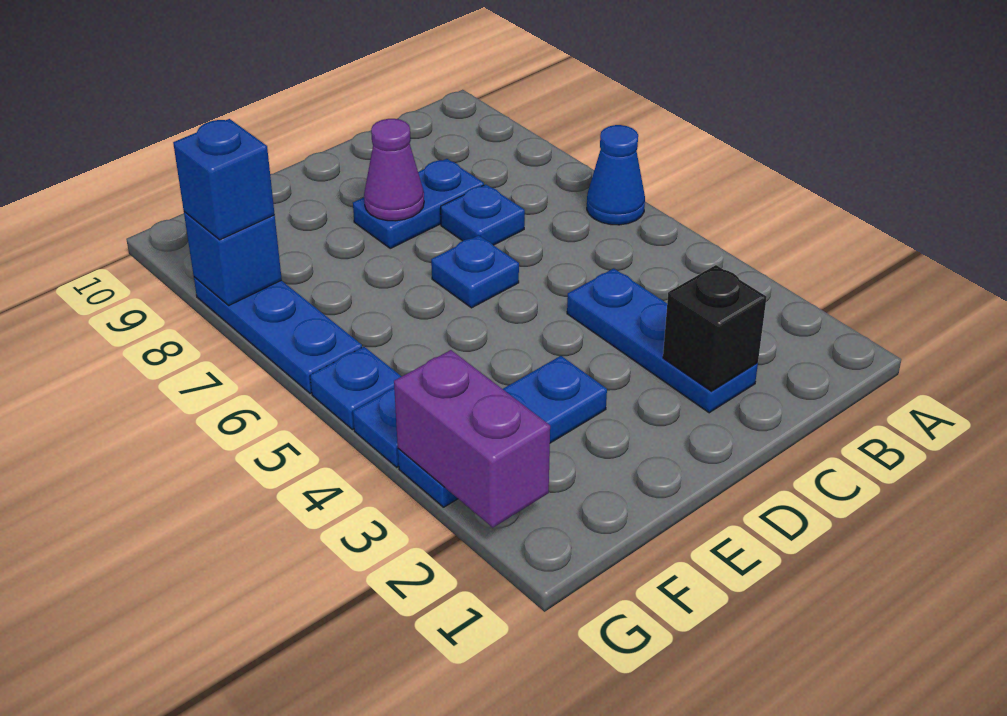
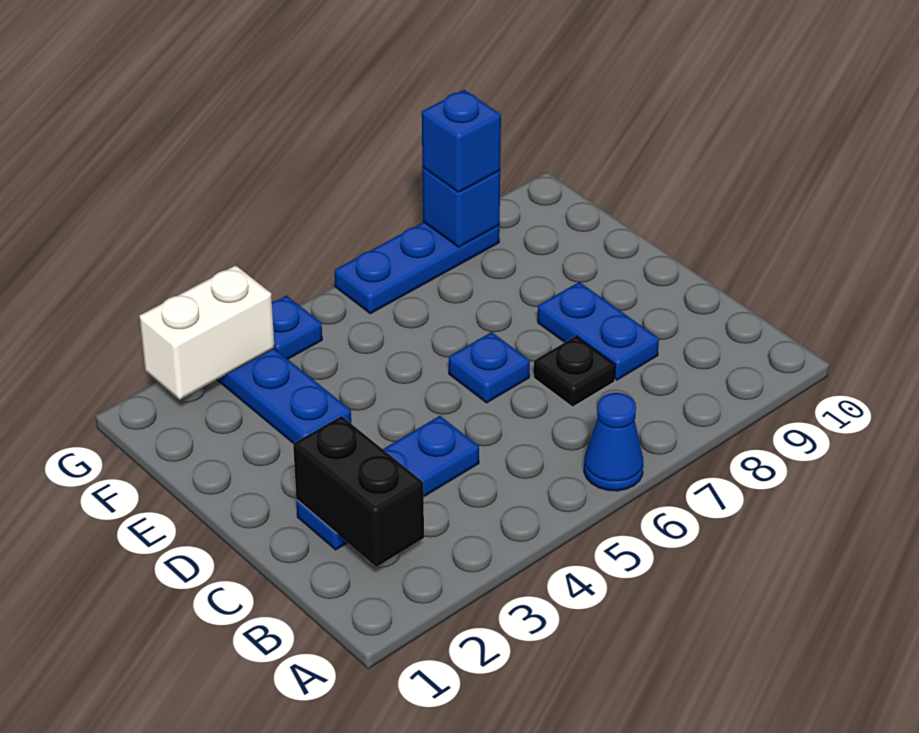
black brick C2 level 2 -> black brick B2:C2 level 2
blue plate C7 level 1 -> black plate C7 level 1
purple cone D8 level 2 -> none
purple brick G2:G3 level 2 -> white brick G2:G3 level 2
blue plate G5 level 1 -> none

